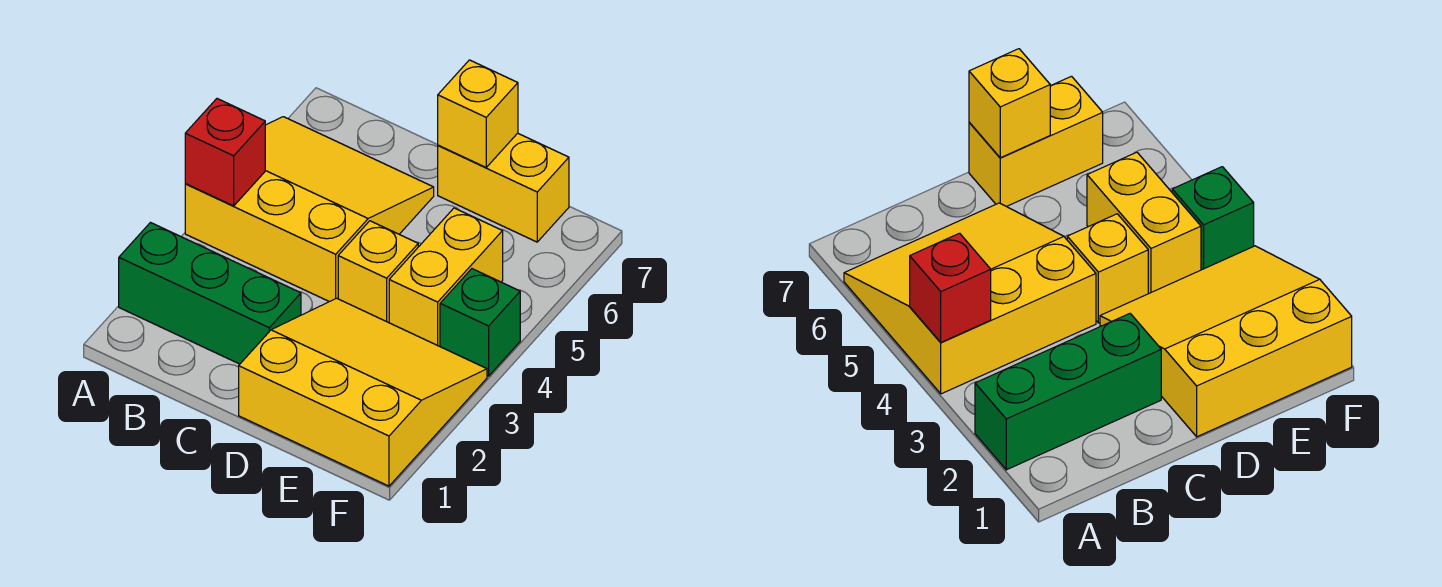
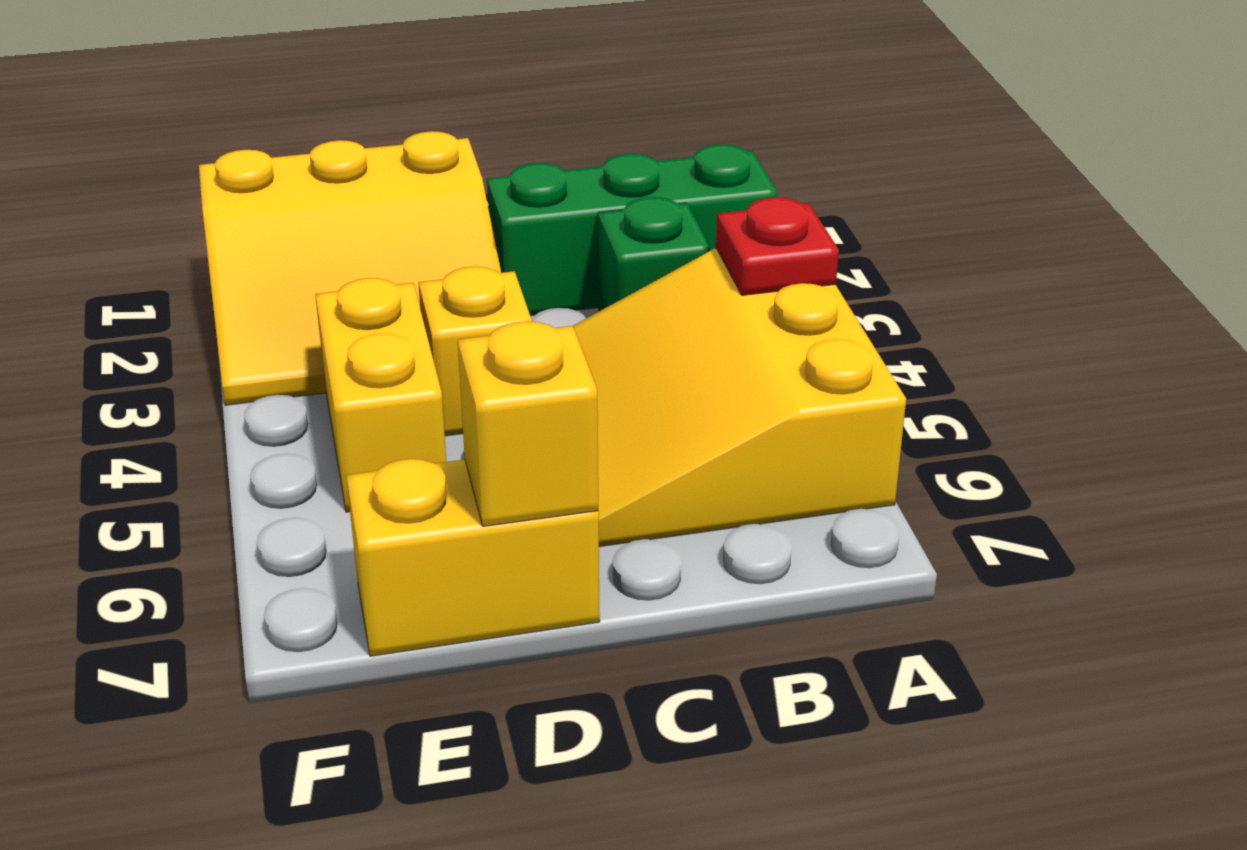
yellow slope A4:C6 level 1 top 4 -> yellow slope A4:C6 level 1 top A
red brick A4 level 2 -> red plate A4 level 2
green brick F4 level 1 -> green brick B3 level 1

